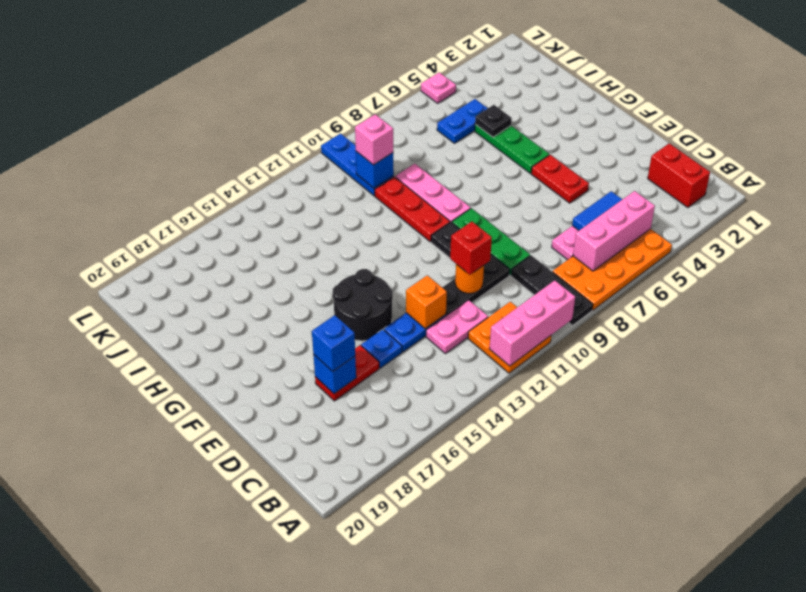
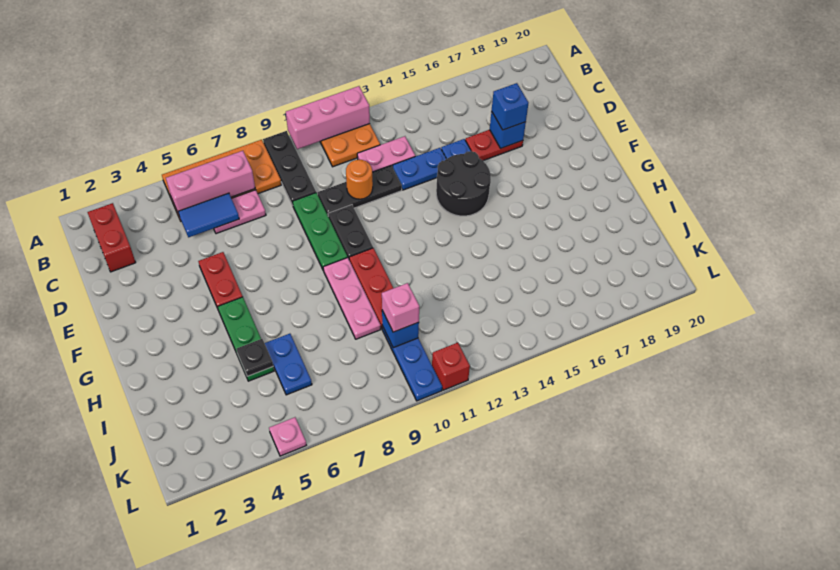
red brick D11 level 3 -> red brick L11 level 1
orange brick D13 level 2 -> none
blue plate J5:J6 level 1 -> blue plate I6:J6 level 1

